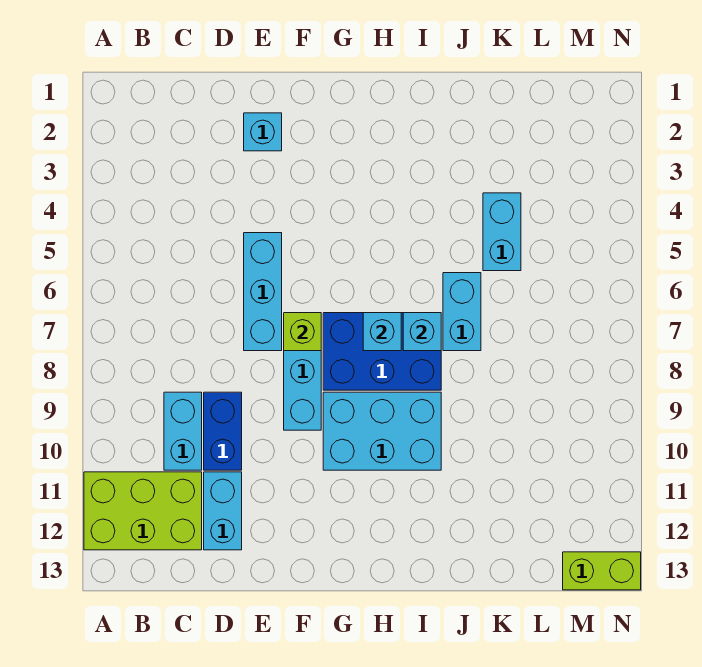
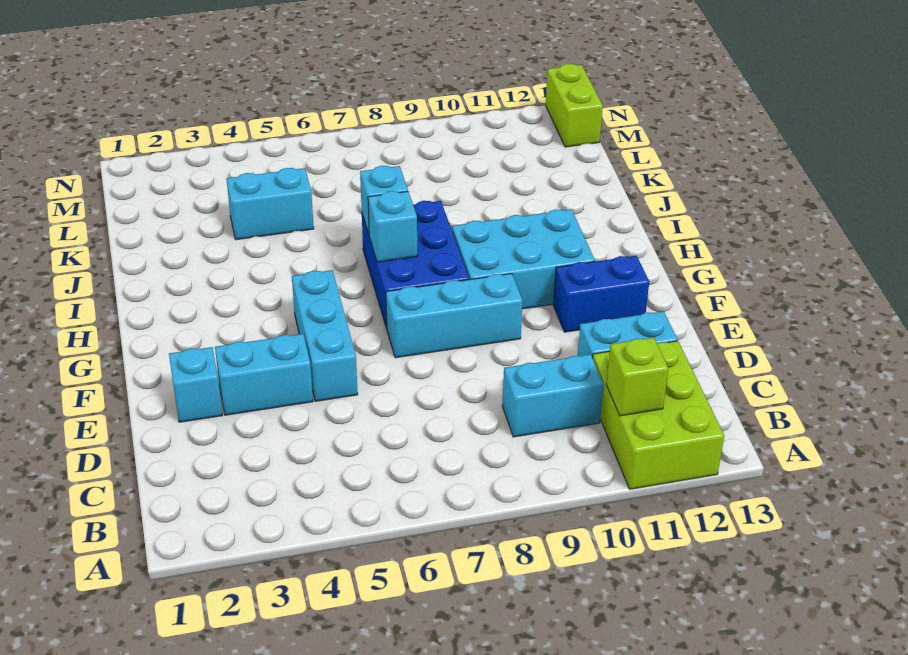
blue brick D9:D10 level 1 -> blue brick F11:F12 level 1
cyan brick E5:E7 level 1 -> cyan brick E5:G5 level 1
lime brick F7 level 2 -> lime brick B11 level 2
cyan brick G9:I10 level 1 -> cyan brick G9:H11 level 1
cyan brick J6:J7 level 1 -> cyan brick E3:E4 level 1

